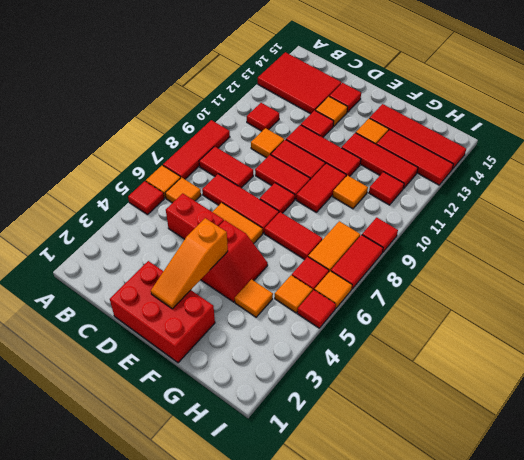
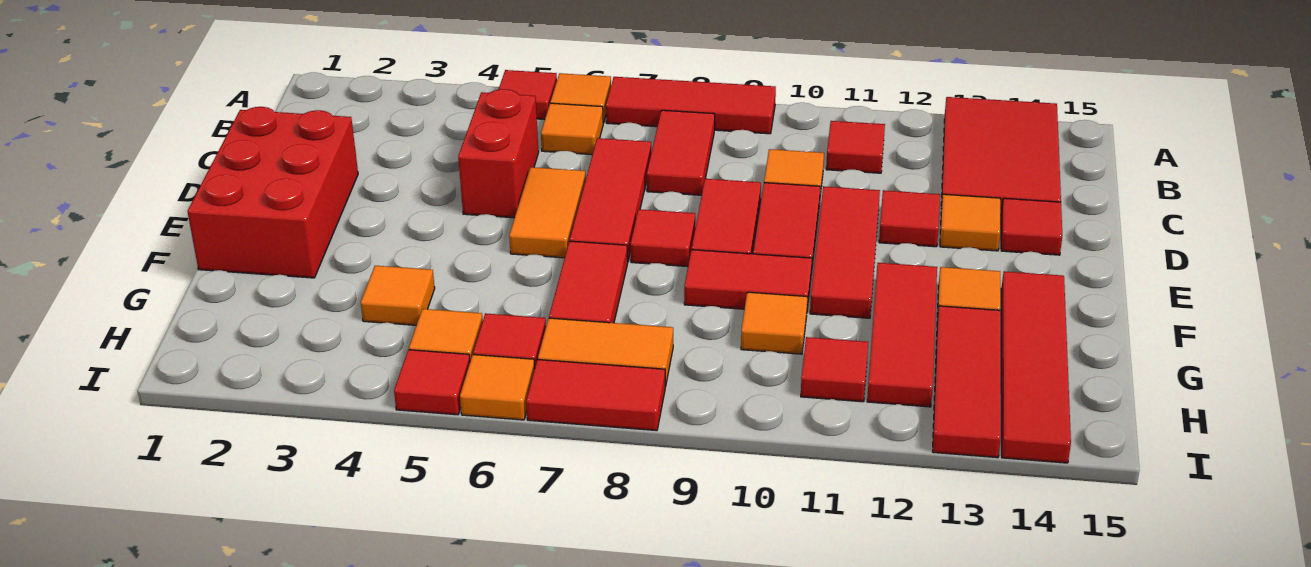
orange slope E2:E4 level 2 top 4 -> none
red slope E4:F5 level 1 top E -> none
red tile I9 level 1 -> none

